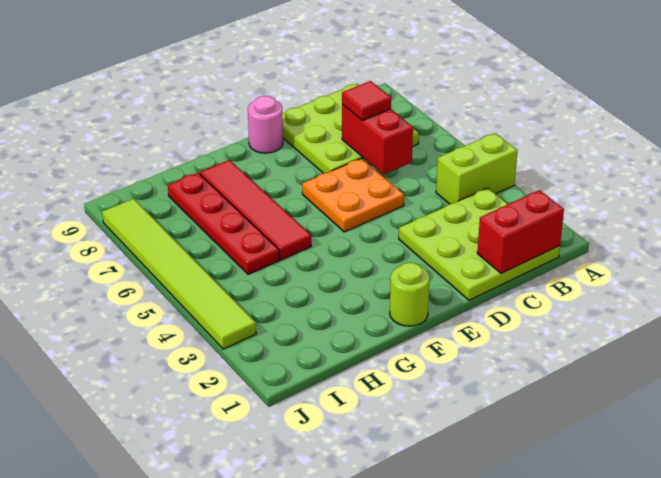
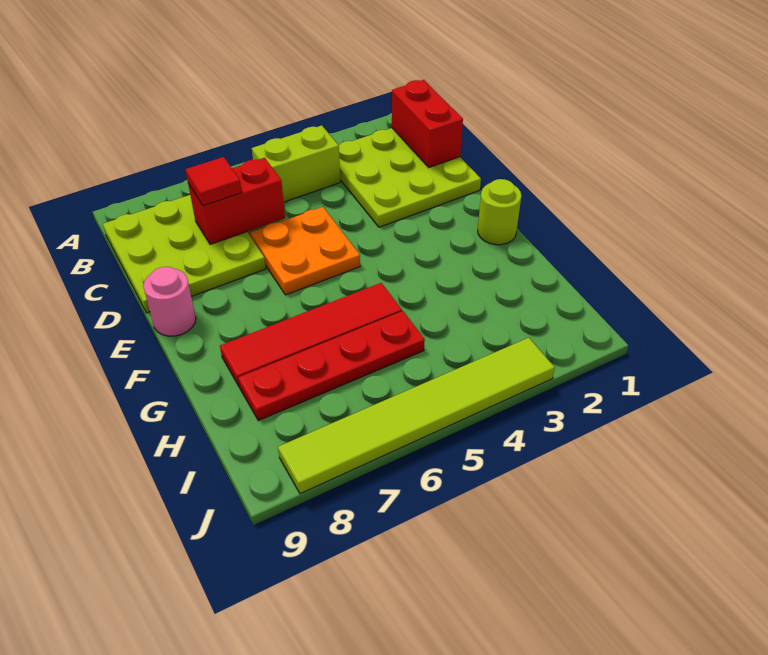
lime brick A4:B4 level 1 -> lime brick B4:B5 level 1

